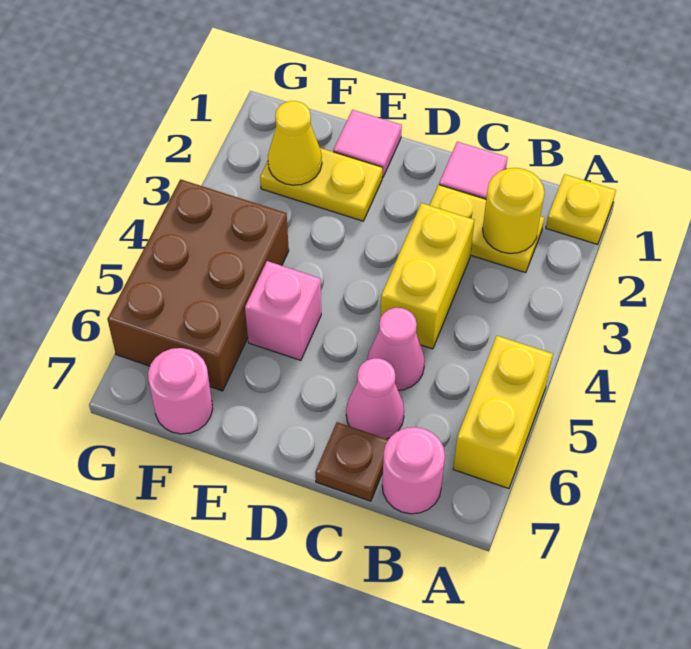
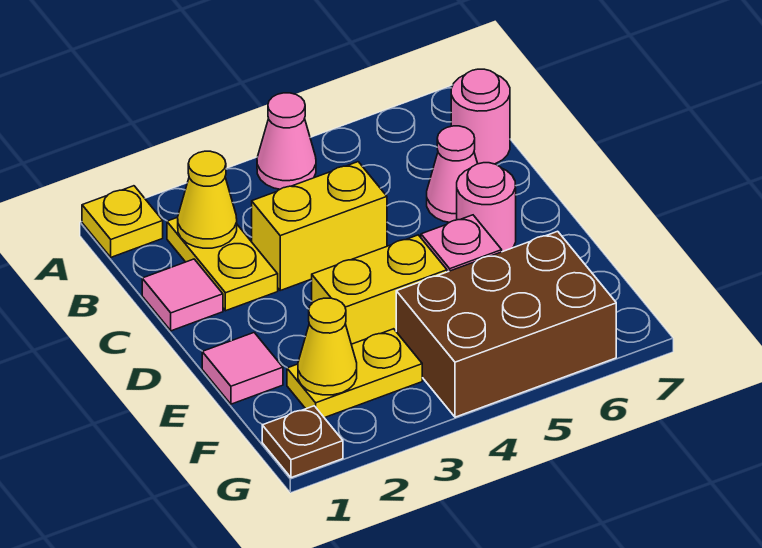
yellow brick A5:A6 level 1 -> yellow brick E3:E4 level 1
yellow round brick B2 level 2 -> yellow cone B2 level 2
pink cone C5 level 1 -> pink cone A4 level 1
brown plate C7 level 1 -> brown plate G1 level 1
yellow plate E2:F2 level 1 -> yellow plate F2:F3 level 1
pink round brick F7 level 1 -> pink round brick D6 level 1

